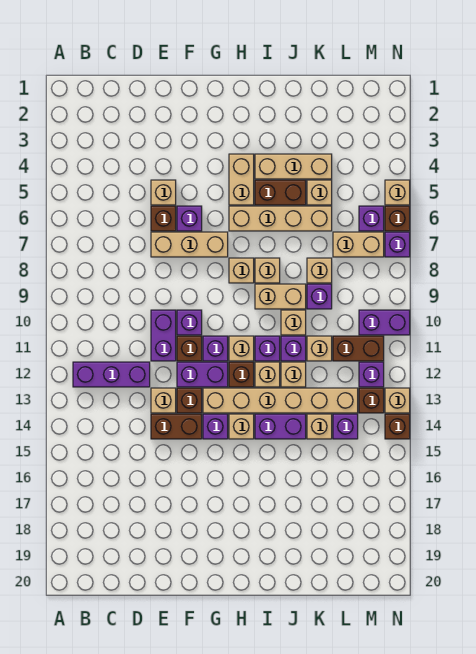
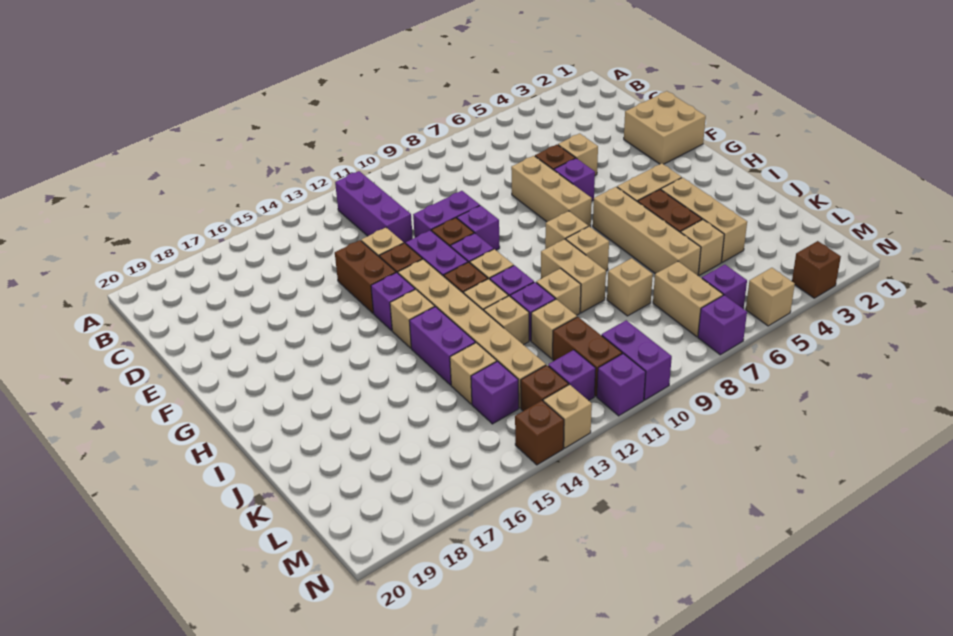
none -> tan brick E1:F2 level 1
purple brick K9 level 1 -> purple brick N11 level 1
brown brick N6 level 1 -> brown brick N3 level 1

